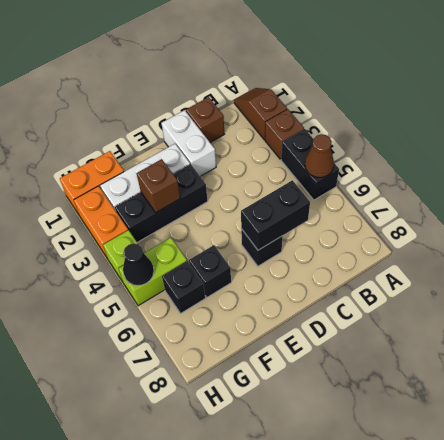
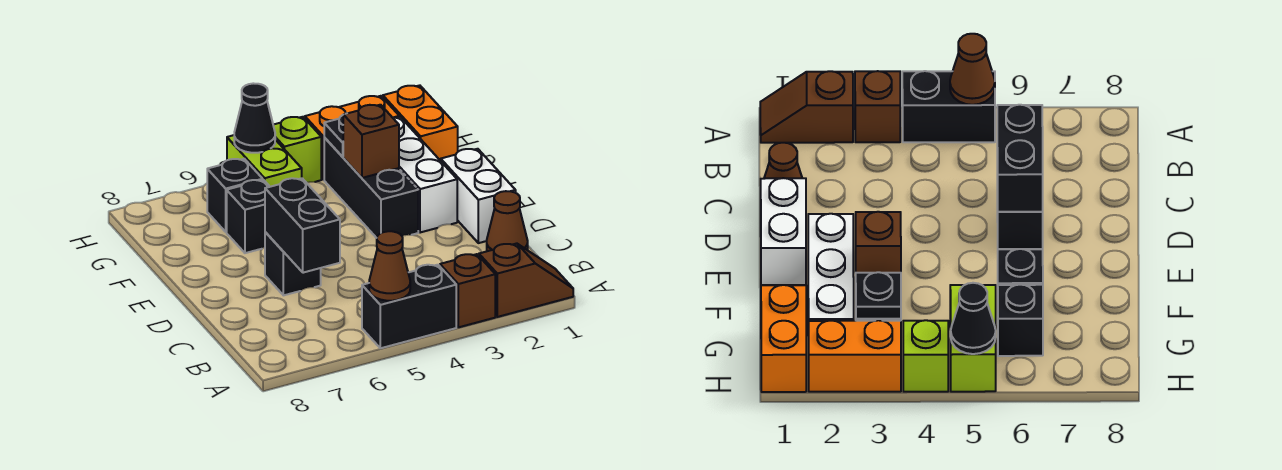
brown brick C1 level 1 -> brown cone C1 level 1
white brick D1:D2 level 1 -> white brick D1:E1 level 1
none -> black plate G3 level 2

